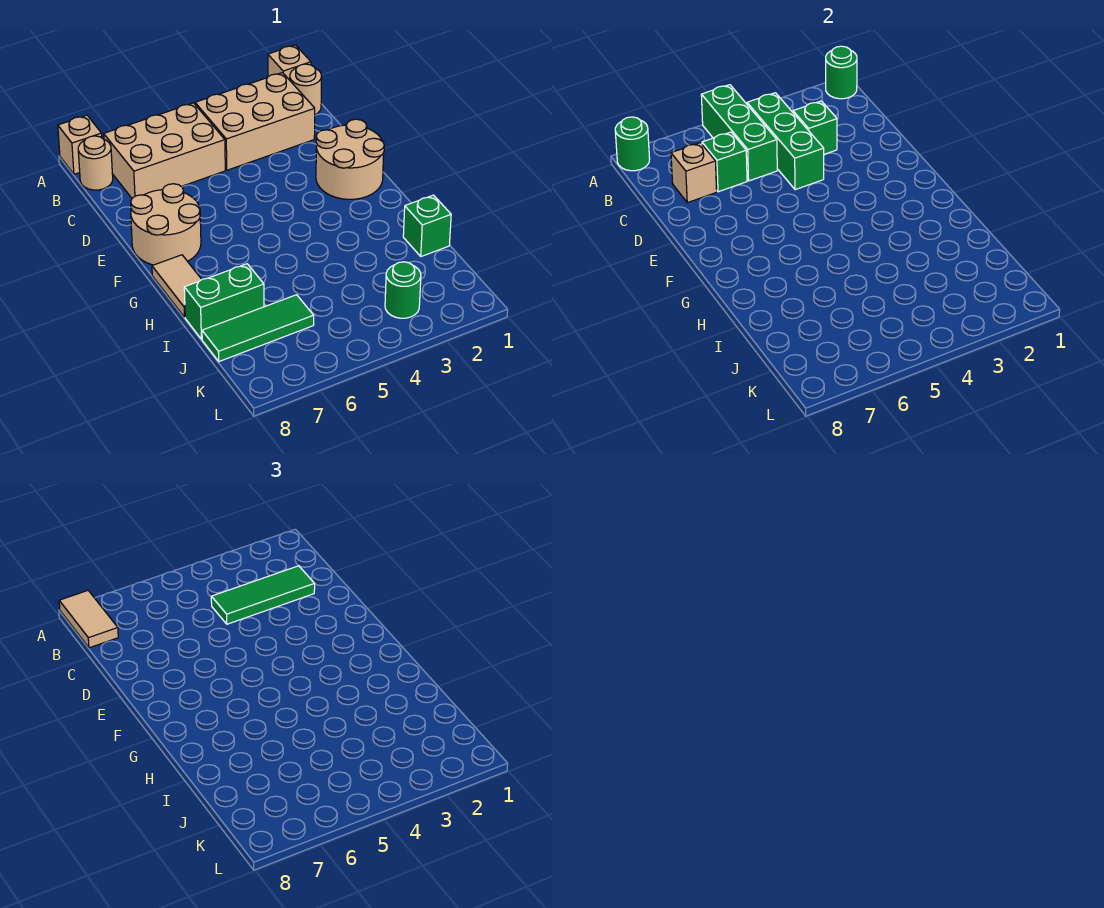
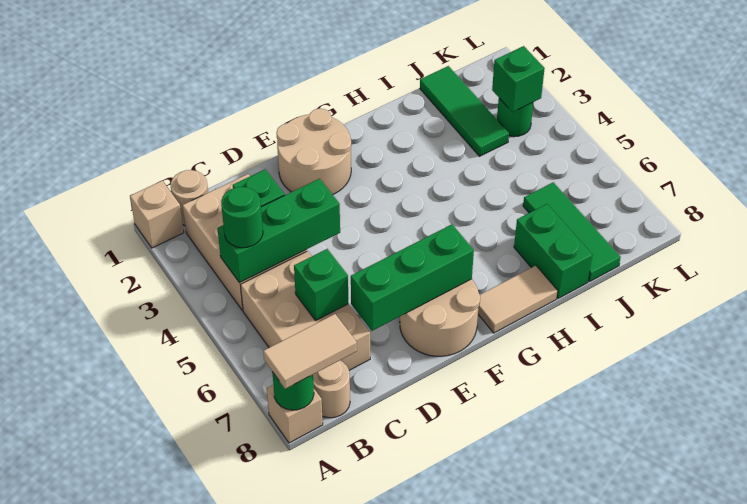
green round brick A1 level 2 -> green round brick B4 level 3
green brick A5:C5 level 2 -> green brick D7:F7 level 2
green tile C2:C4 level 3 -> green tile J1:J3 level 1
tan brick C7 level 2 -> none
green brick I1 level 1 -> green brick K3 level 2

